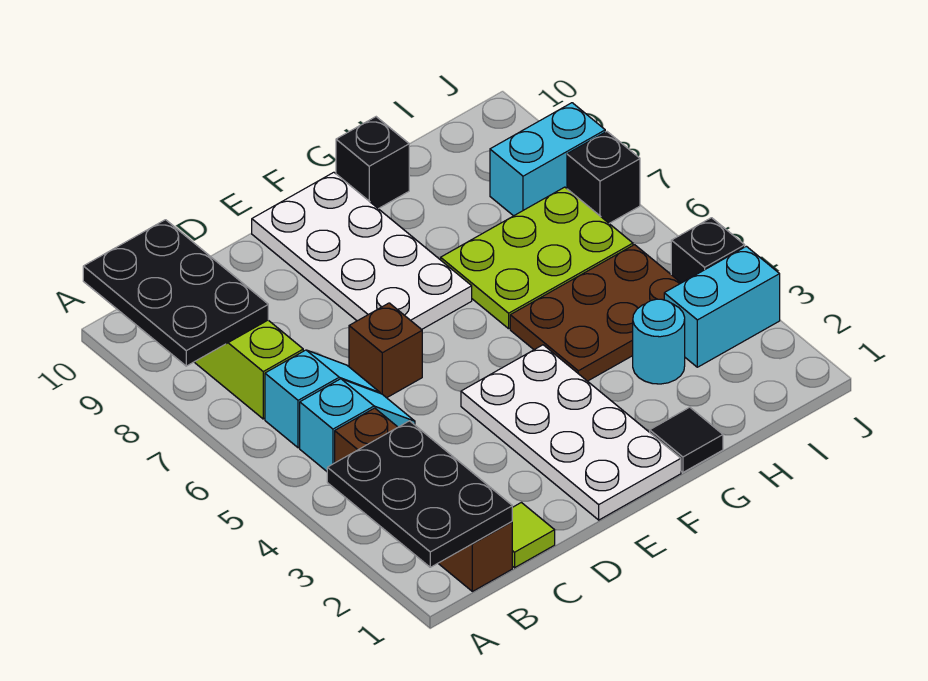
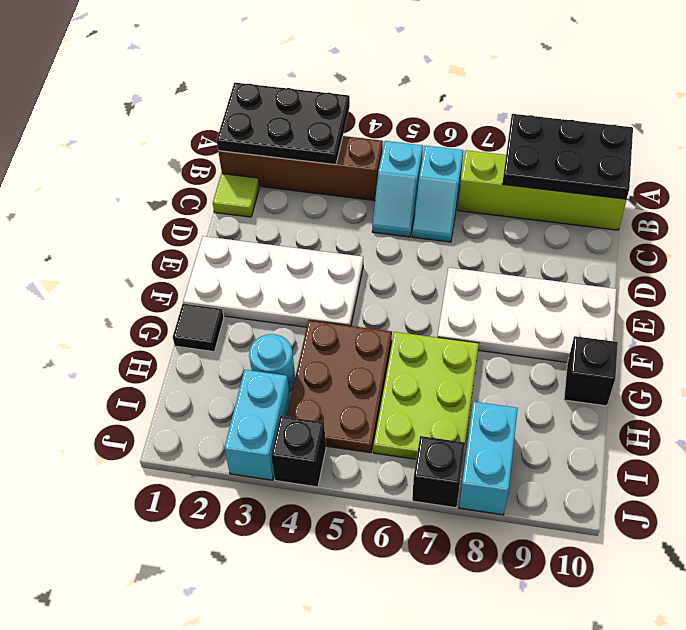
brown brick D6 level 1 -> none

